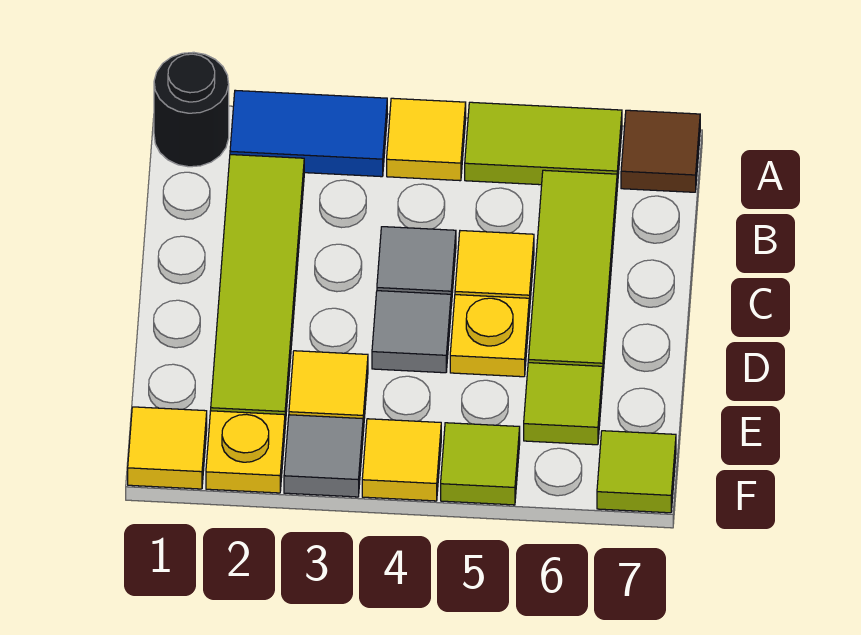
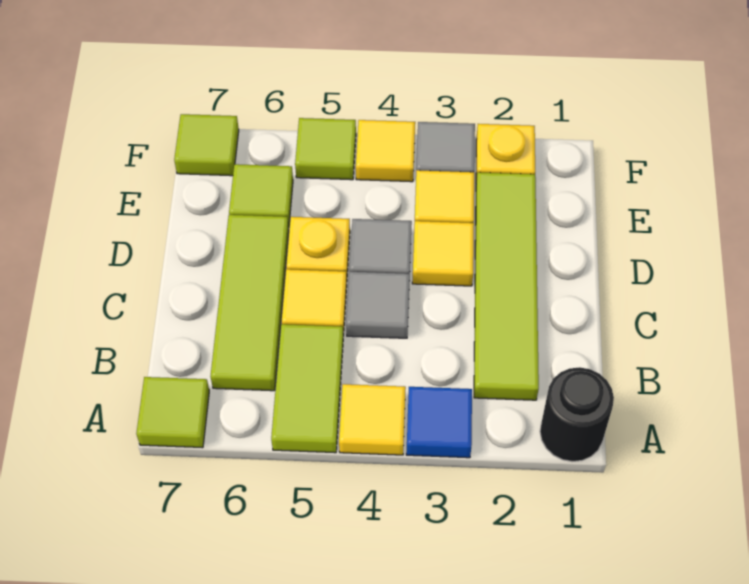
blue tile A2:A3 level 1 -> blue tile A3 level 1
lime tile A5:A6 level 1 -> lime tile A5:B5 level 1
brown tile A7 level 1 -> lime tile A7 level 1
yellow tile F1 level 1 -> yellow tile D3 level 1

